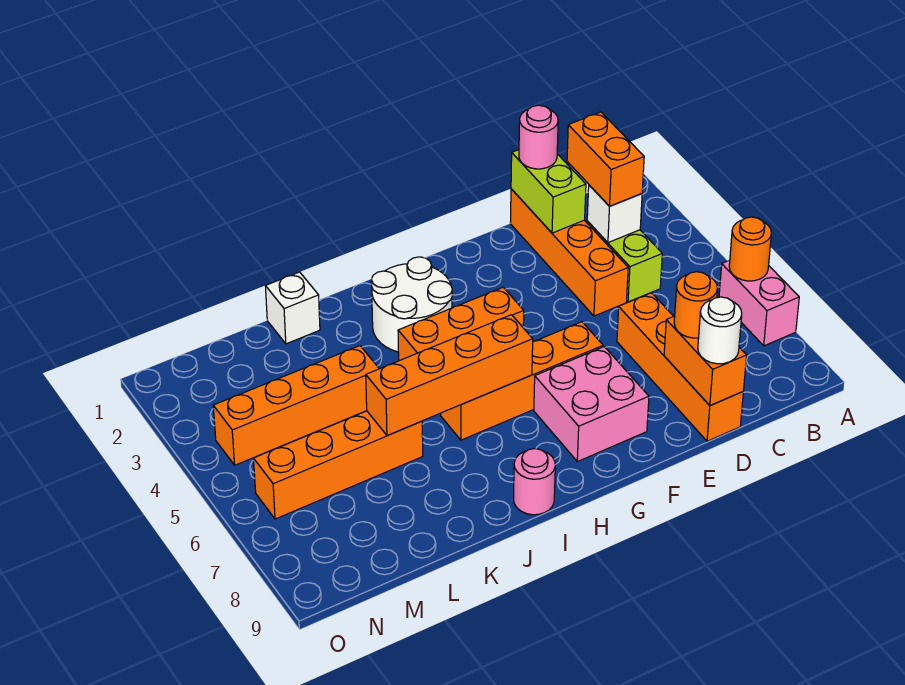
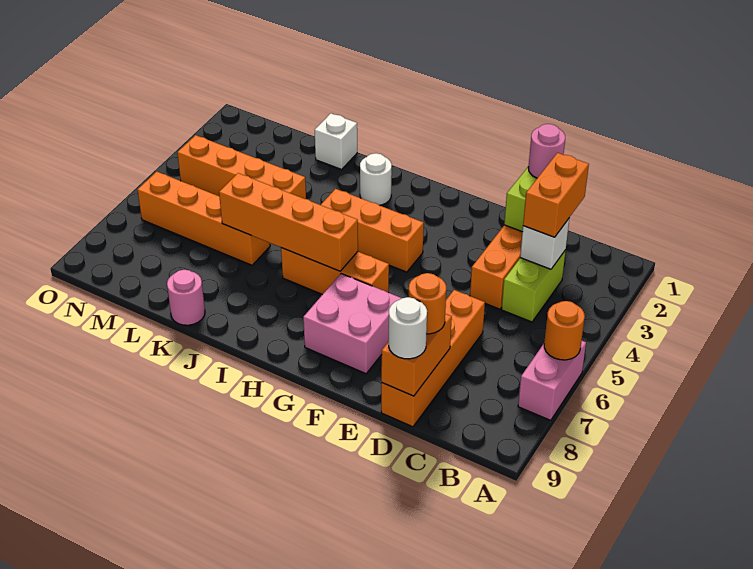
orange brick F6:I6 level 1 -> orange brick G6:I6 level 1
white round brick H2:I3 level 1 -> white round brick I2 level 1
pink round brick I9 level 1 -> pink round brick K9 level 1

